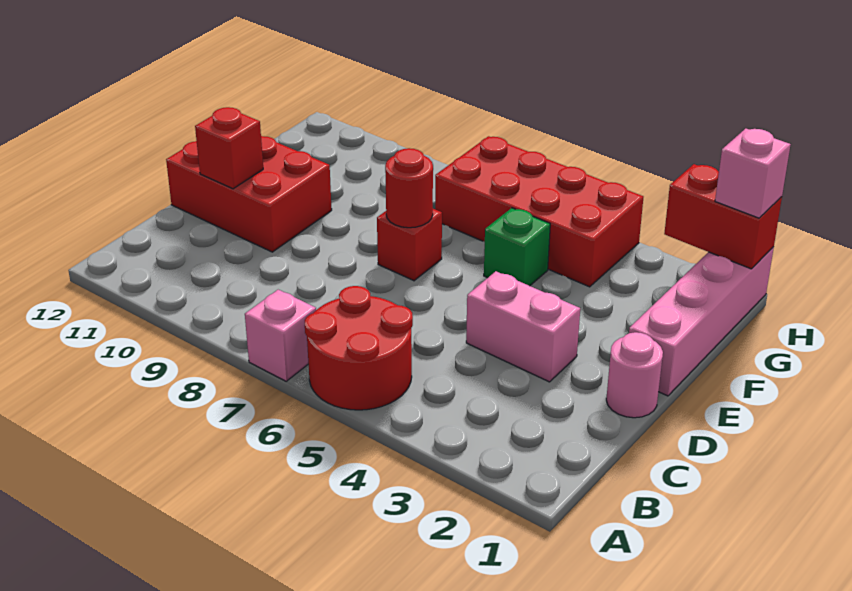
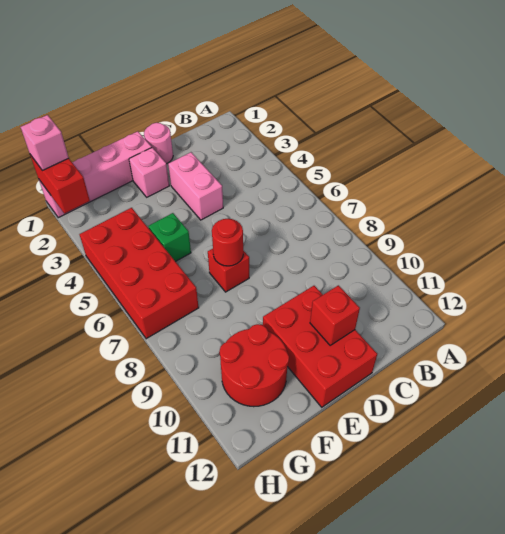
red round brick A5:B6 level 1 -> red round brick F10:G11 level 1
pink brick A7 level 1 -> pink brick E2 level 1

